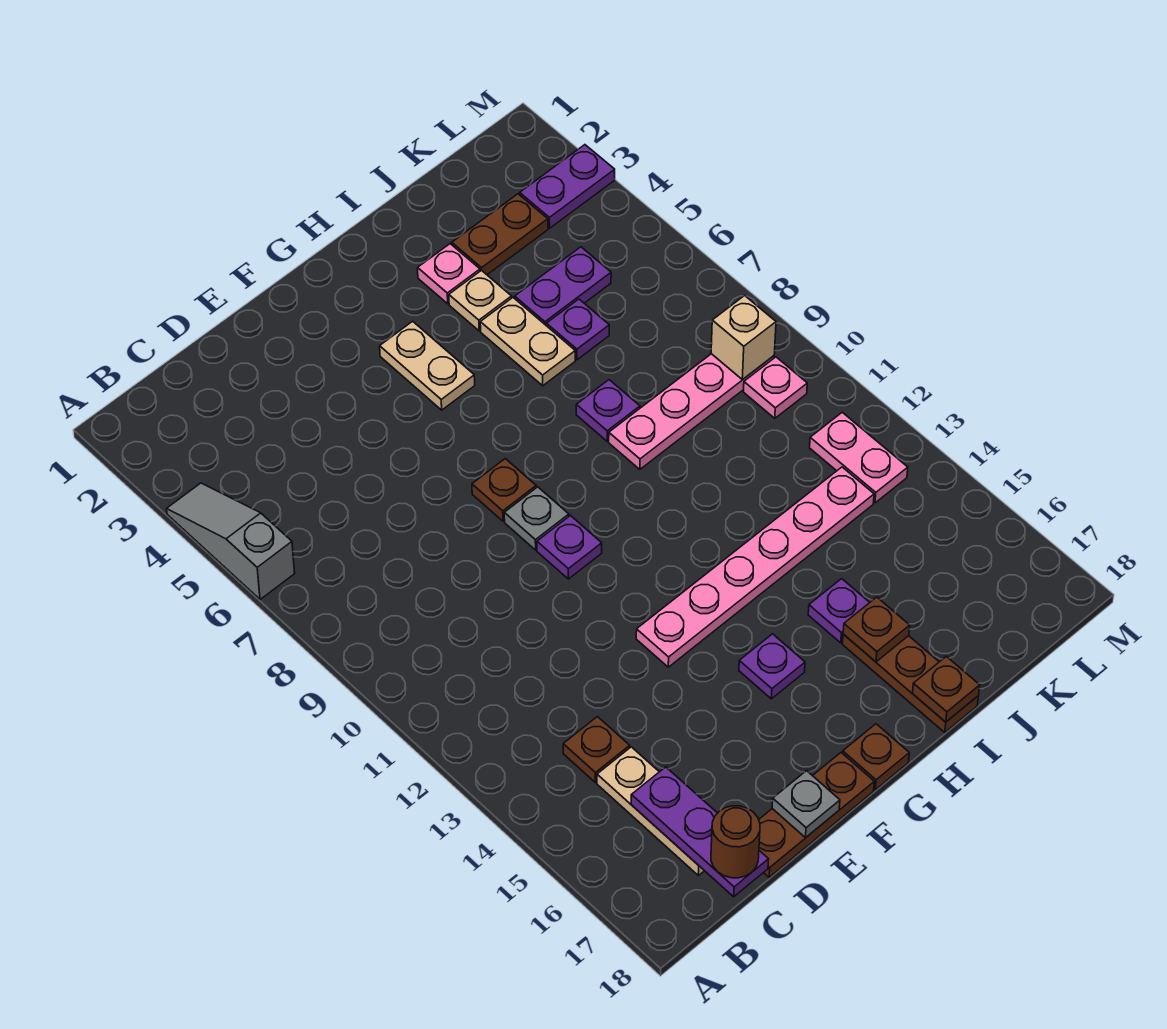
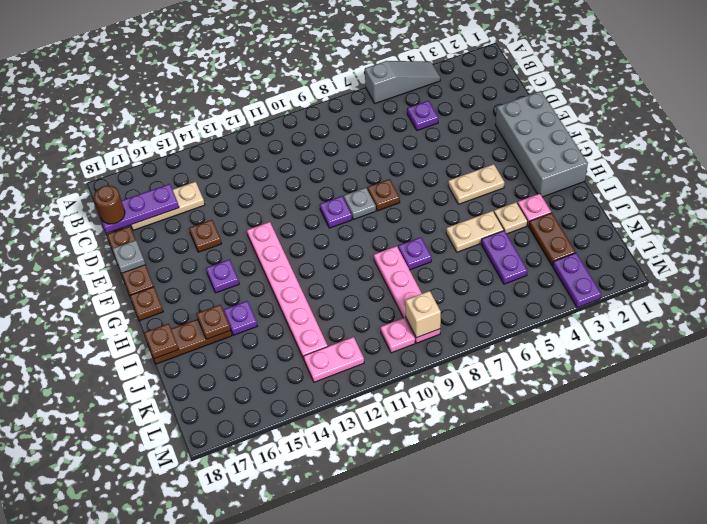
brown plate C14 level 1 -> brown plate E15 level 1
none -> grey brick E1:H2 level 1
purple plate J6 level 1 -> purple plate C5 level 1

